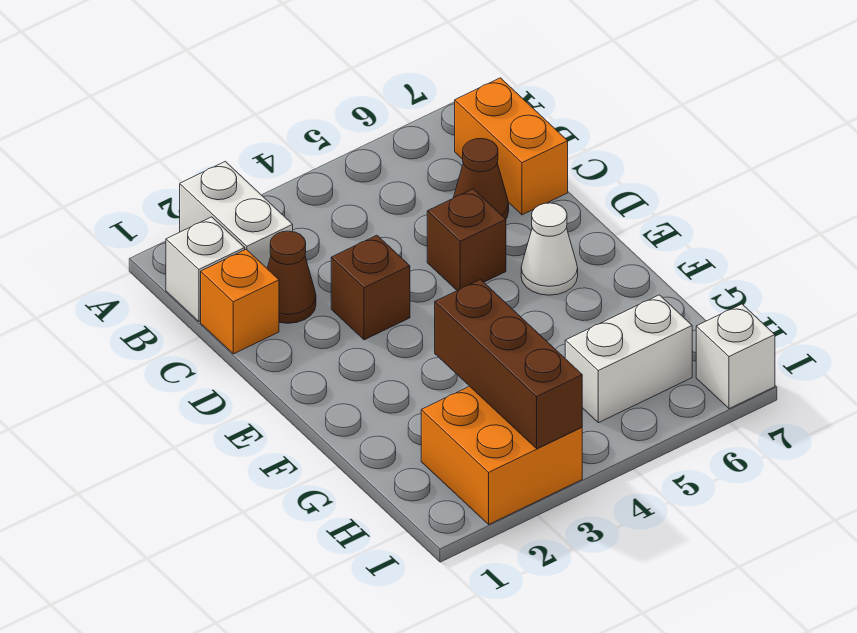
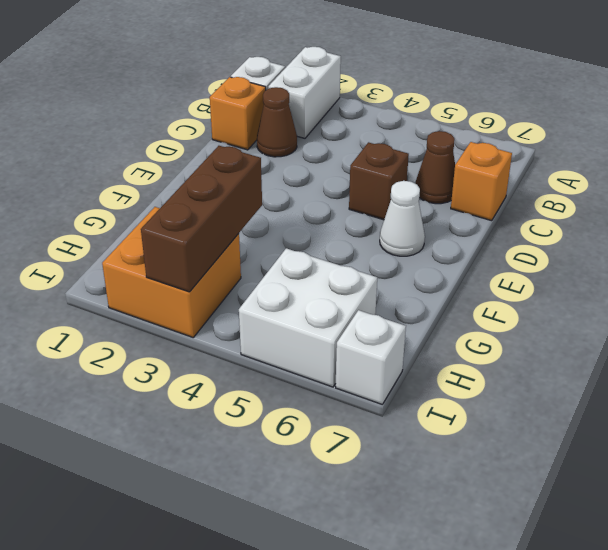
orange brick B7:C7 level 1 -> orange brick C7 level 1
brown brick D3 level 1 -> none
white brick H5:H6 level 1 -> white brick H5:I6 level 1

